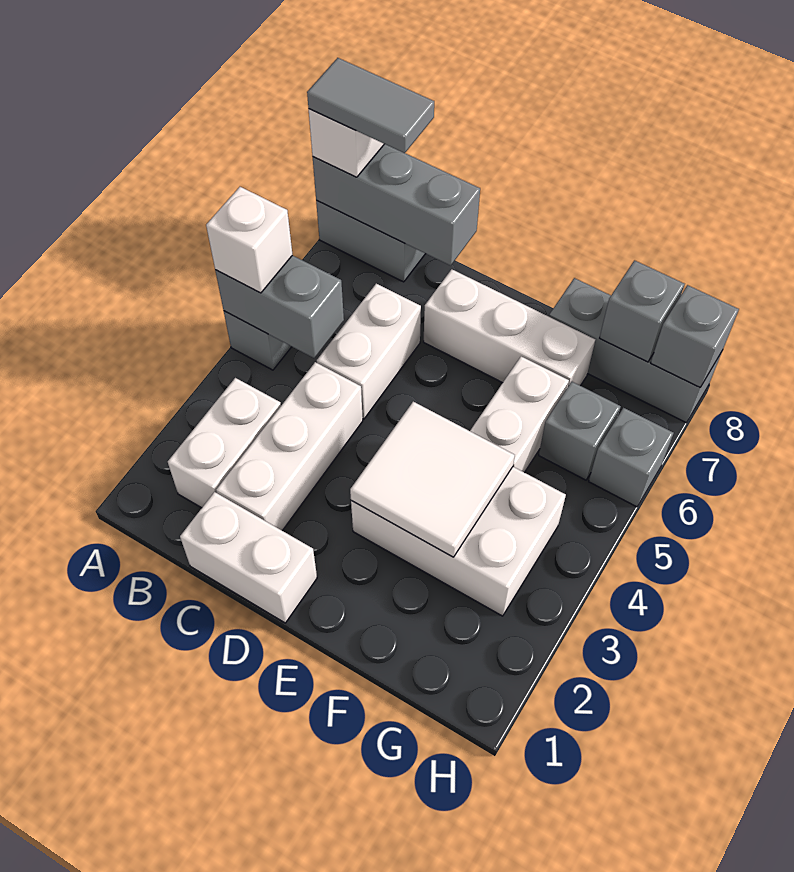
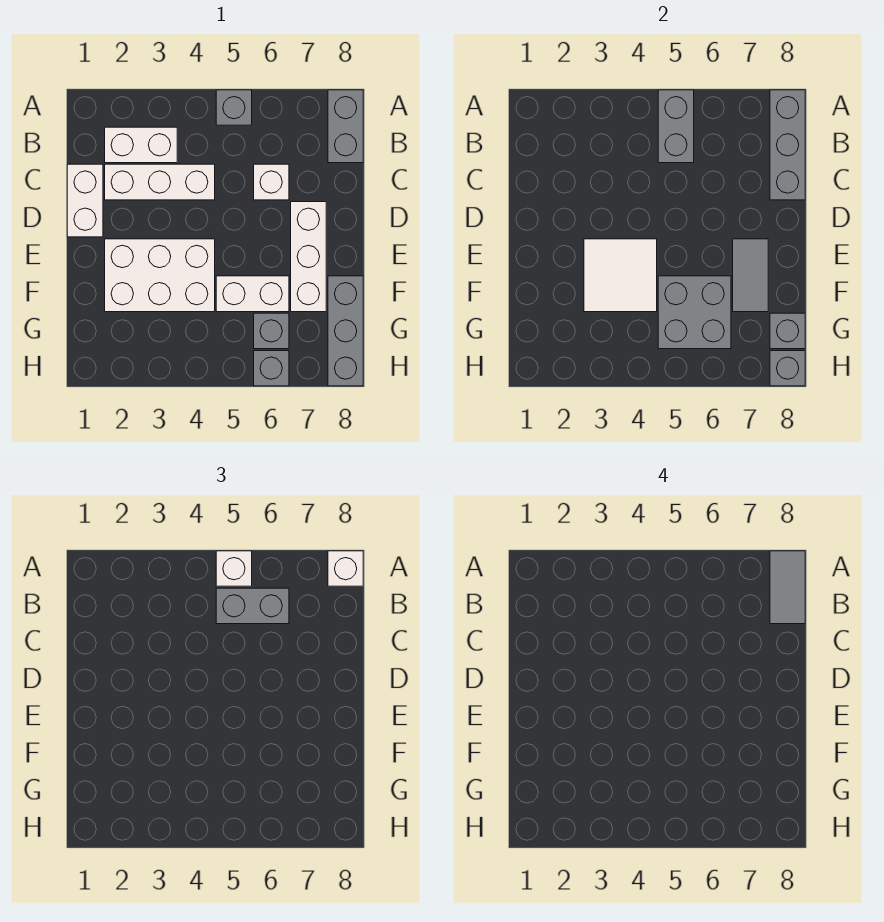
none -> grey brick B5:B6 level 3
white brick C5:C6 level 1 -> white brick C6 level 1
white brick E3:G4 level 1 -> white brick E2:F4 level 1
none -> grey tile E7:F7 level 2
none -> grey brick F5:G6 level 2

